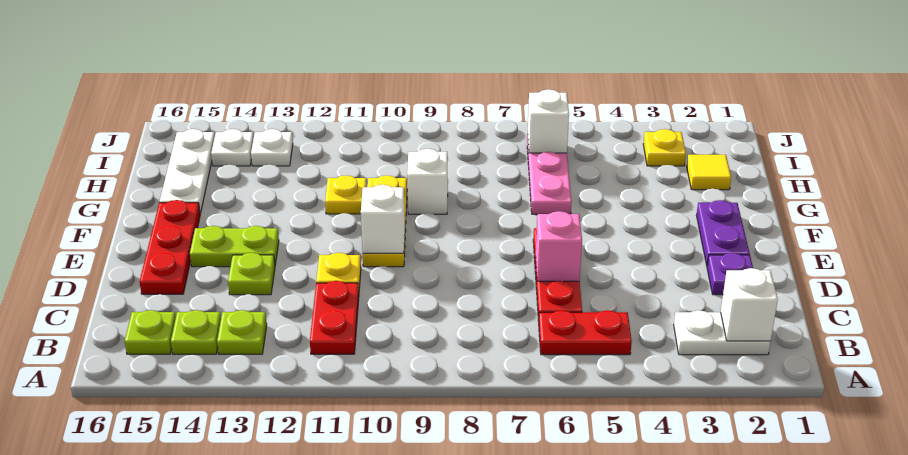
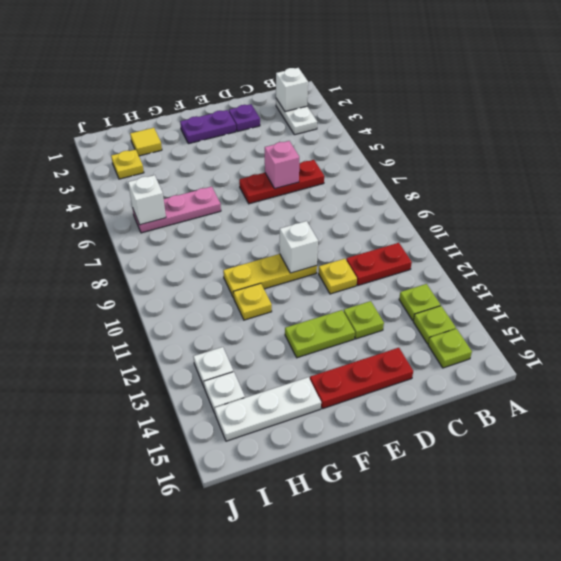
red plate B5:B6 level 1 -> none
lime plate E13:E14 level 1 -> lime plate E13:F13 level 1
white brick G9 level 1 -> none

